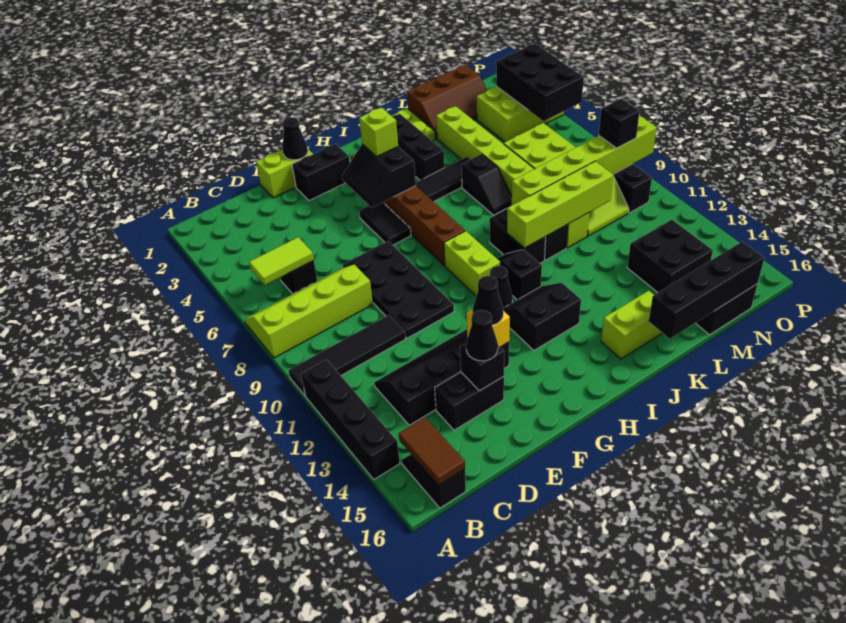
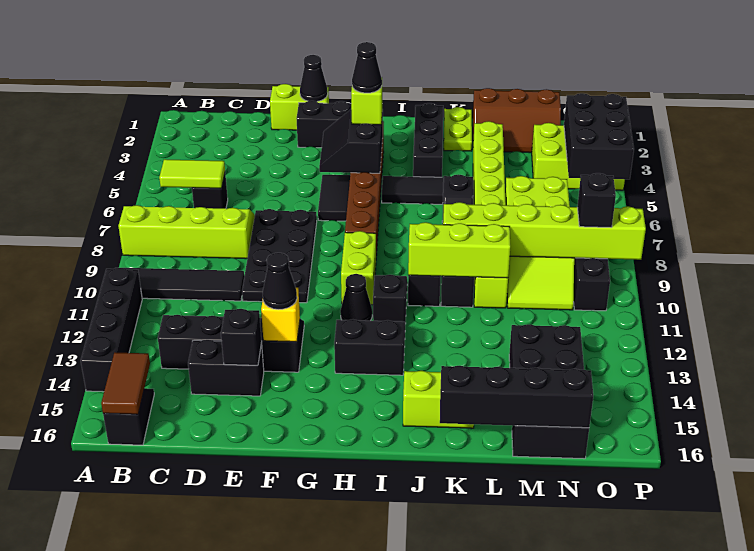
black cone E14 level 3 -> black cone H4 level 4
lime brick J10:M10 level 2 -> lime brick J10:L10 level 2

